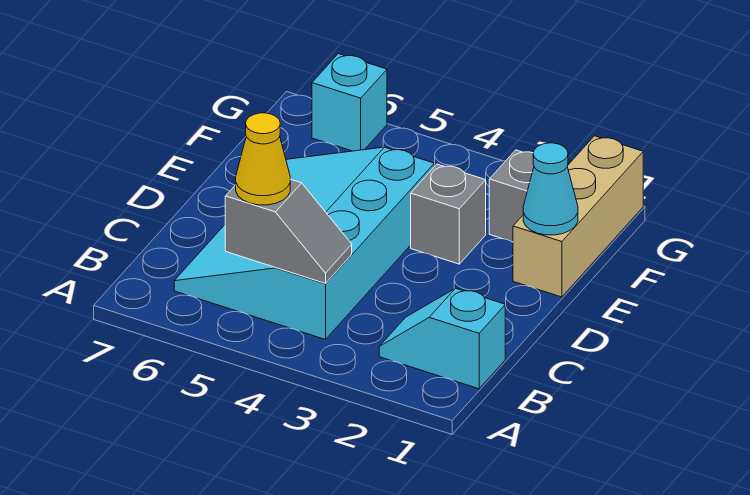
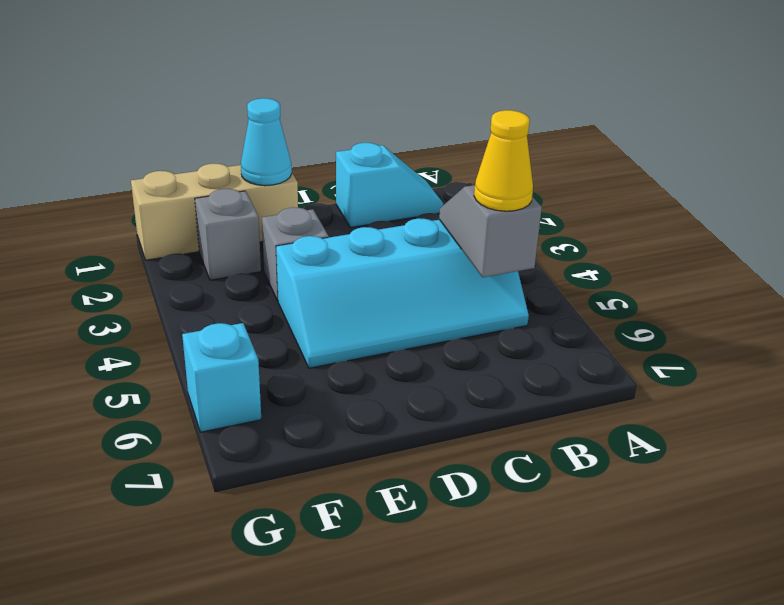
cyan slope B1:B2 level 1 top 1 -> cyan slope B1:C1 level 1 top C
cyan slope B4:E6 level 1 top 4 -> cyan slope B4:E5 level 1 top 4

